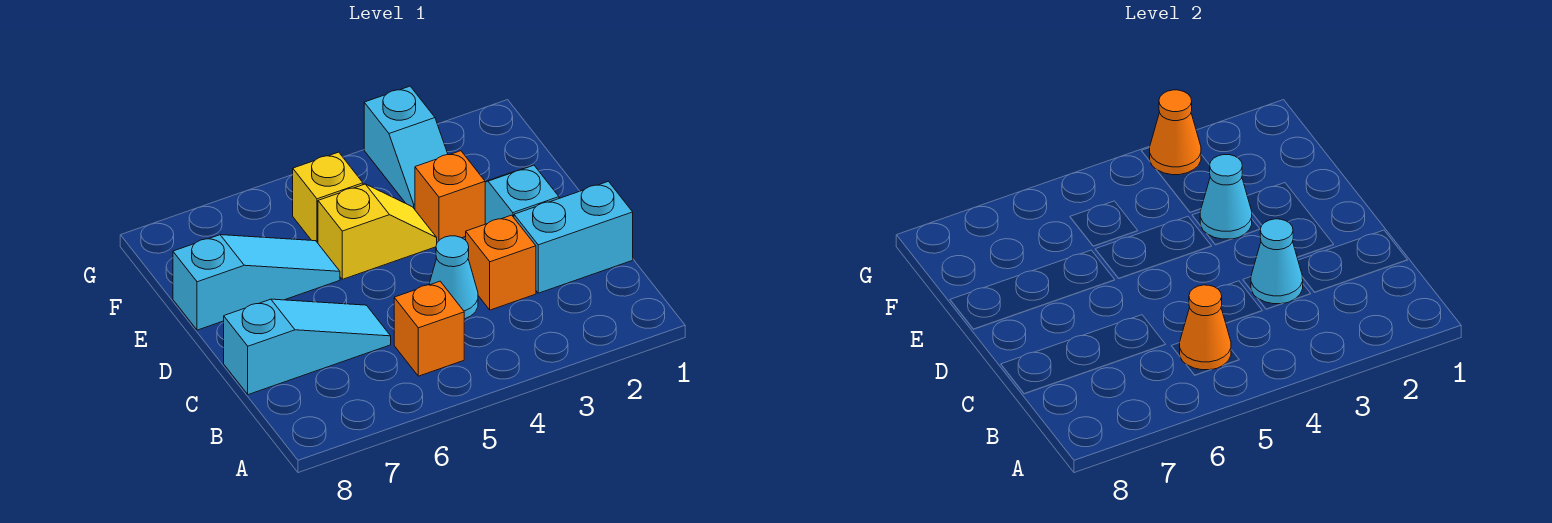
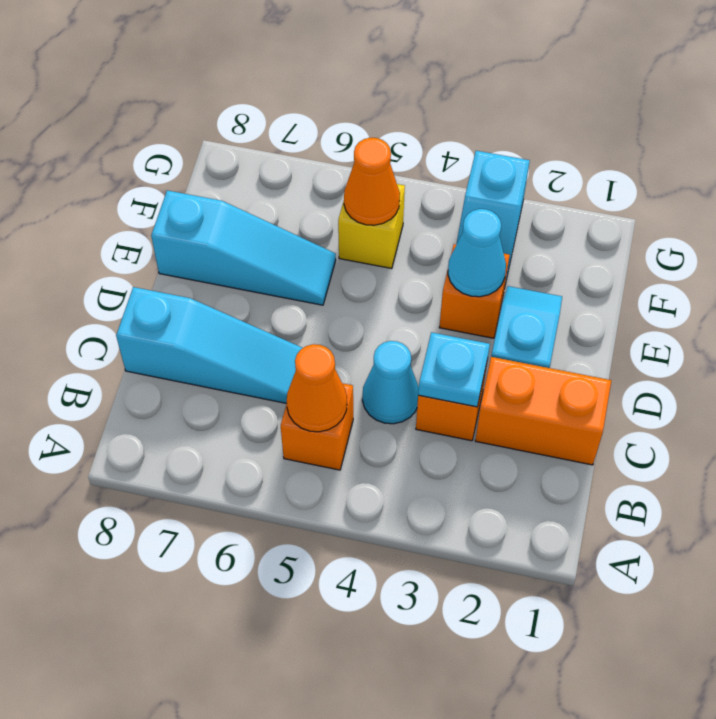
cyan brick C1:C2 level 1 -> orange brick C1:C2 level 1
cyan cone C3 level 2 -> cyan plate C3 level 2
yellow slope E4:E5 level 1 top 5 -> none
orange cone G3 level 2 -> orange cone F5 level 2

